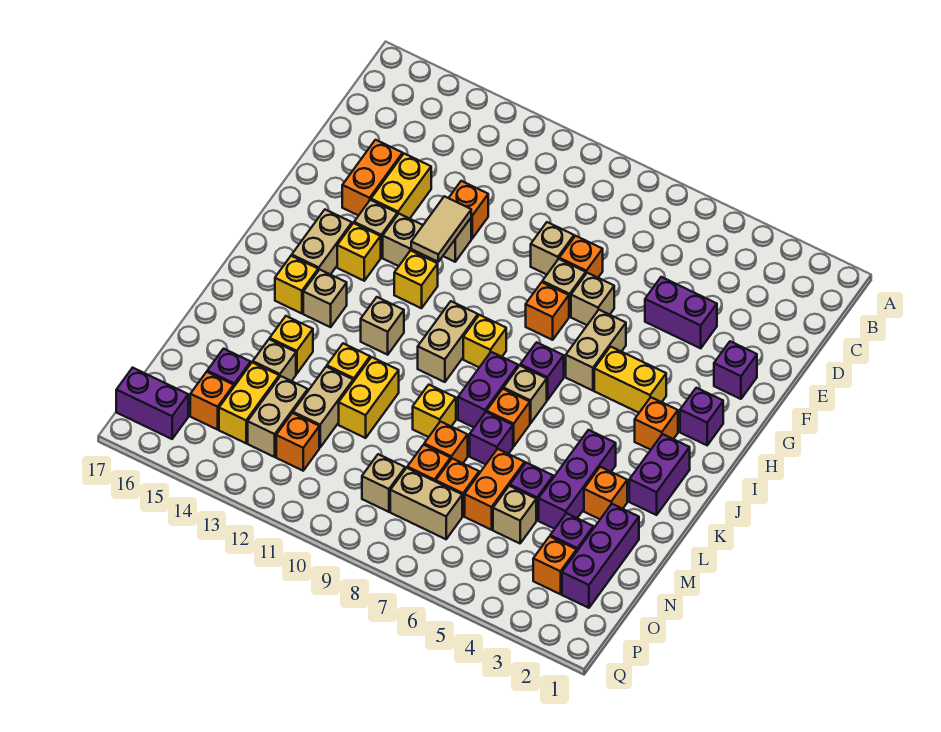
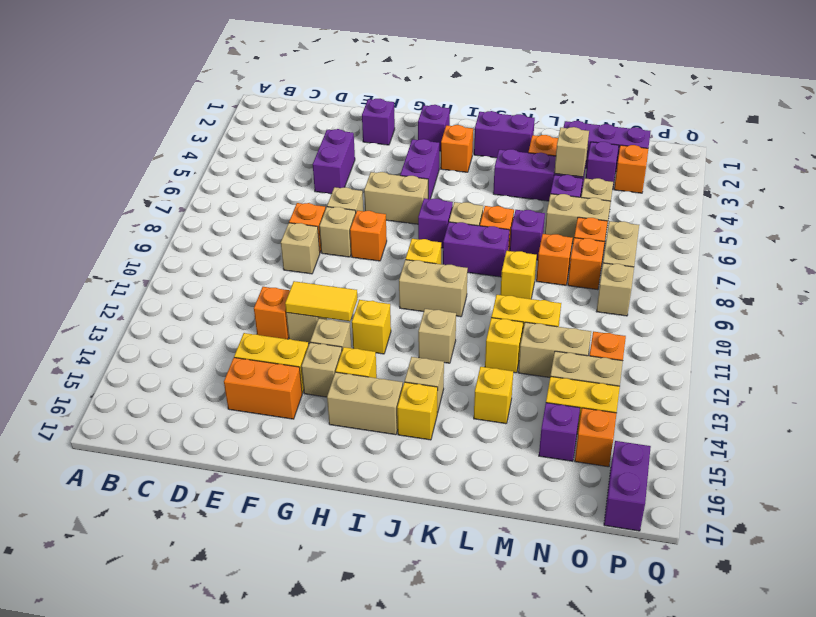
tan tile F12:G12 level 2 -> yellow tile F12:G12 level 2
yellow brick H4:H5 level 1 -> purple brick H4:H5 level 1
orange brick M6:N6 level 1 -> tan brick M6:N6 level 1
tan brick M14 level 1 -> tan brick M4 level 2

